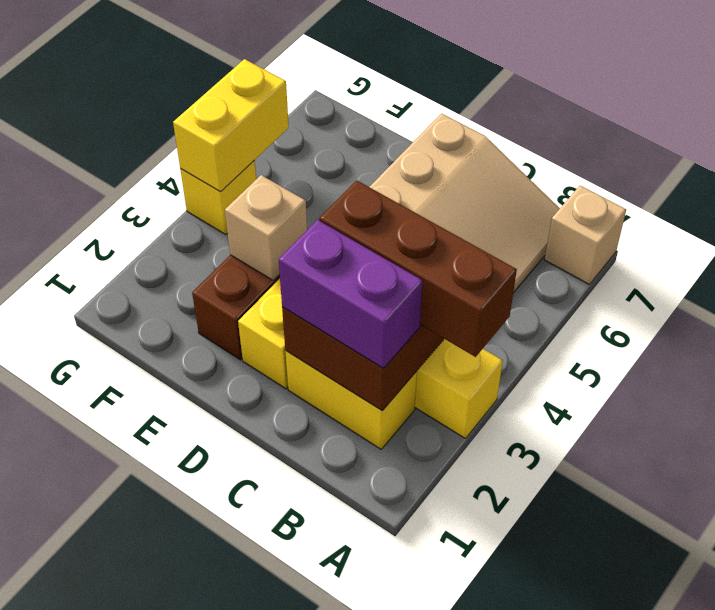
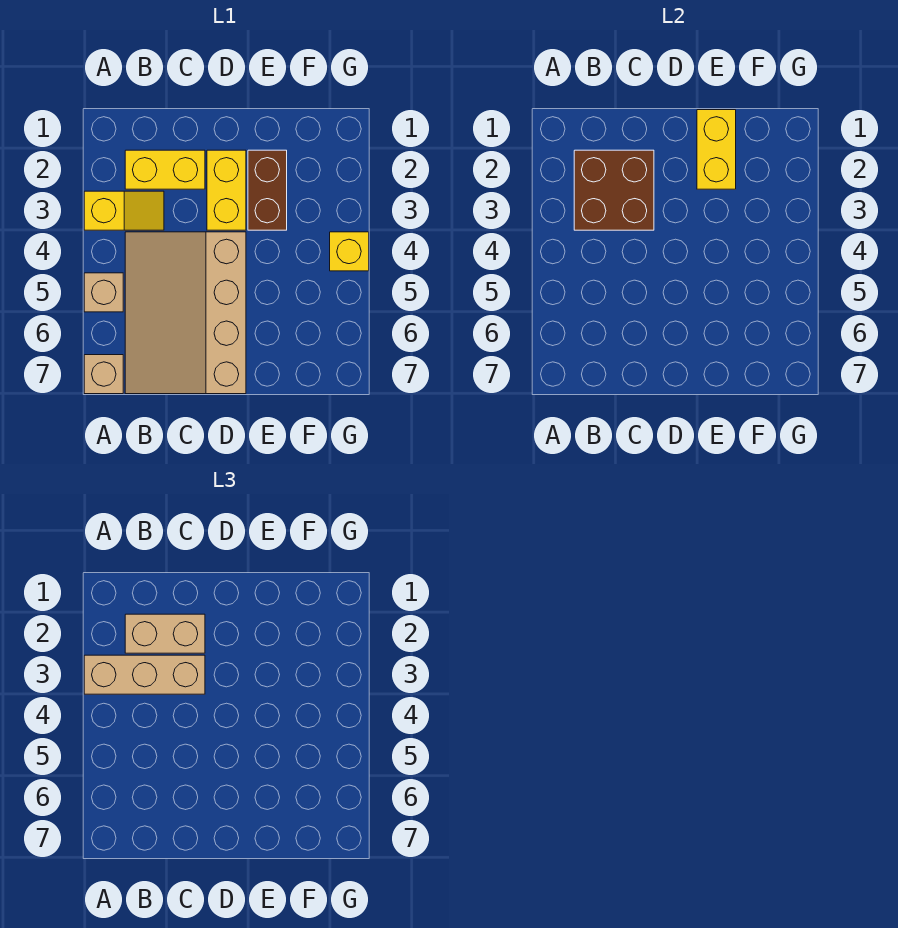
brown brick A3:C3 level 3 -> tan brick A3:C3 level 3
purple brick B2:C2 level 3 -> tan brick B2:C2 level 3
tan brick E3 level 2 -> tan brick A5 level 1
yellow brick G4:G5 level 2 -> yellow brick E1:E2 level 2

